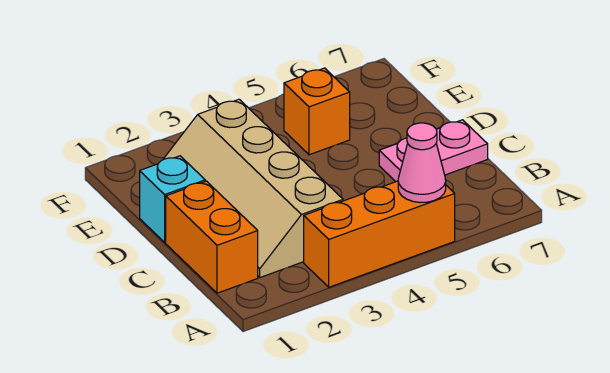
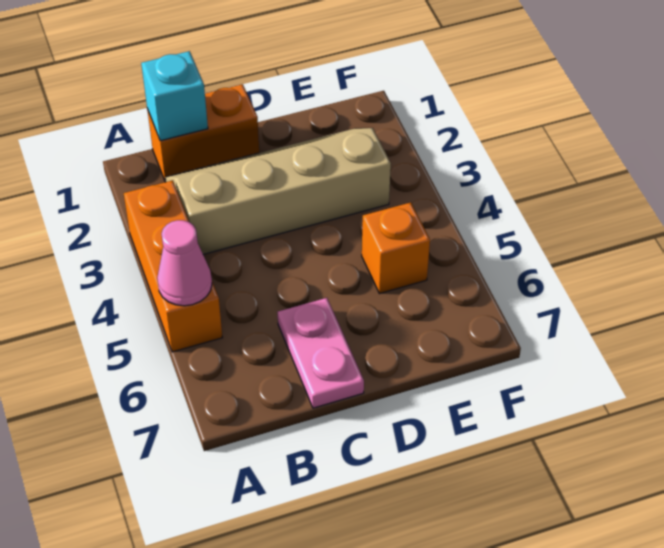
cyan brick D1 level 1 -> cyan brick B1 level 2

